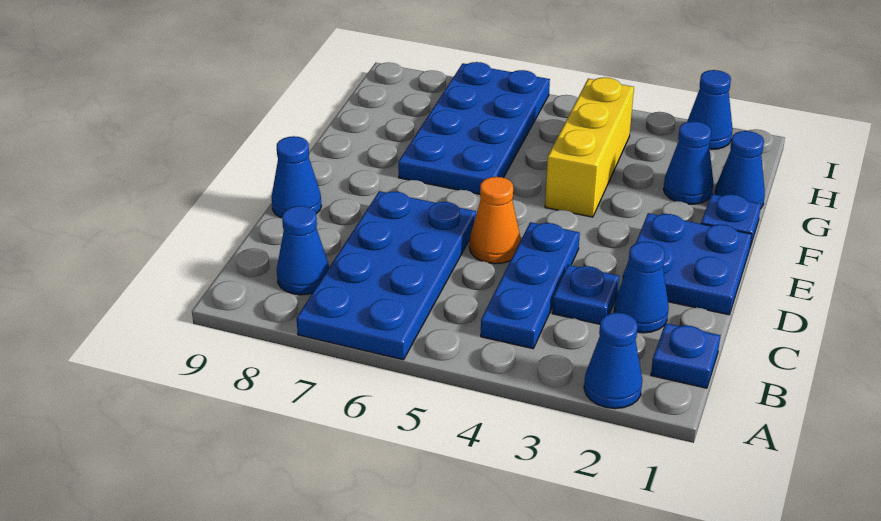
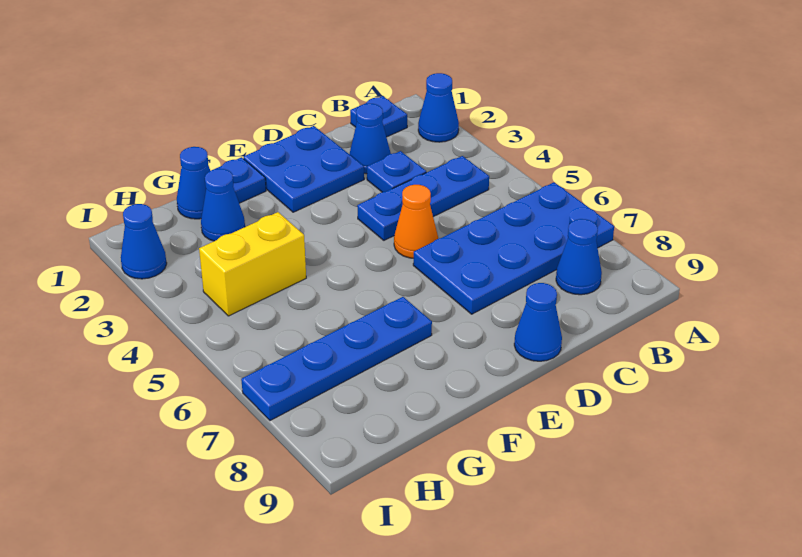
yellow brick F4:H4 level 1 -> yellow brick G4:H4 level 1
blue plate F6:I7 level 1 -> blue plate F7:I7 level 1

